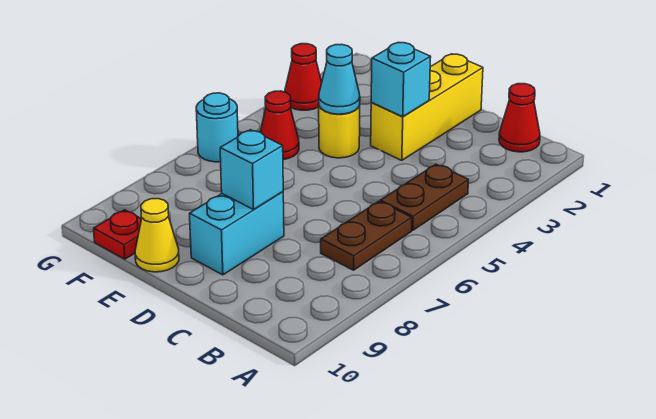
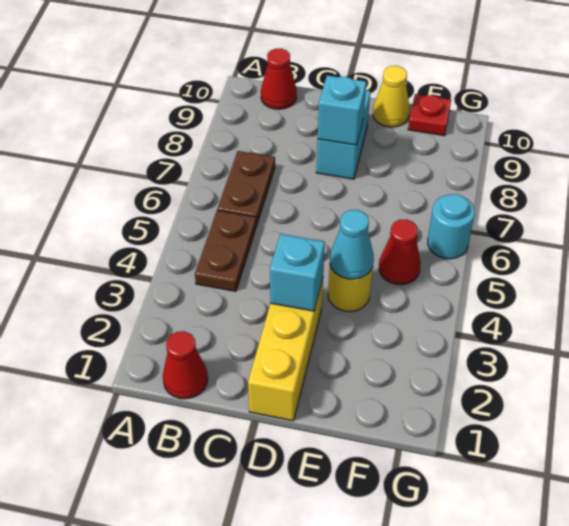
red cone G3 level 1 -> red cone B10 level 1

